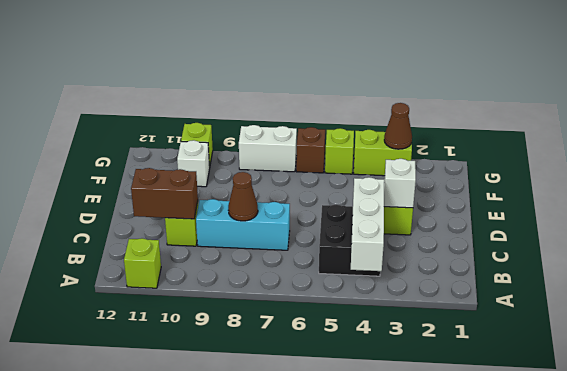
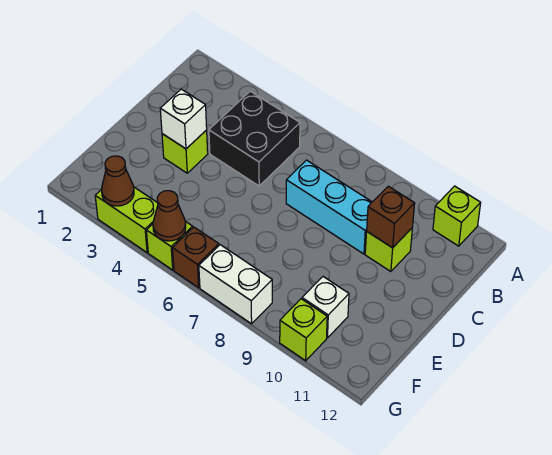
white brick A4:C4 level 2 -> none
brown cone C8 level 2 -> brown cone G5 level 2
brown brick C10:C11 level 2 -> brown brick C10 level 2

